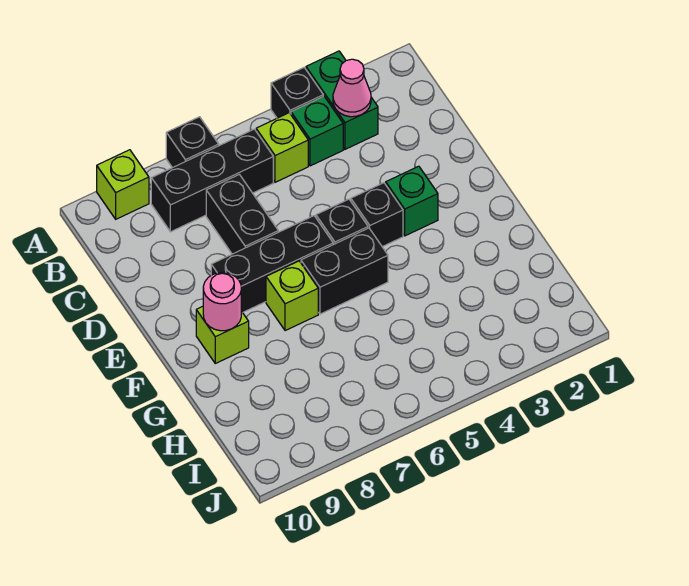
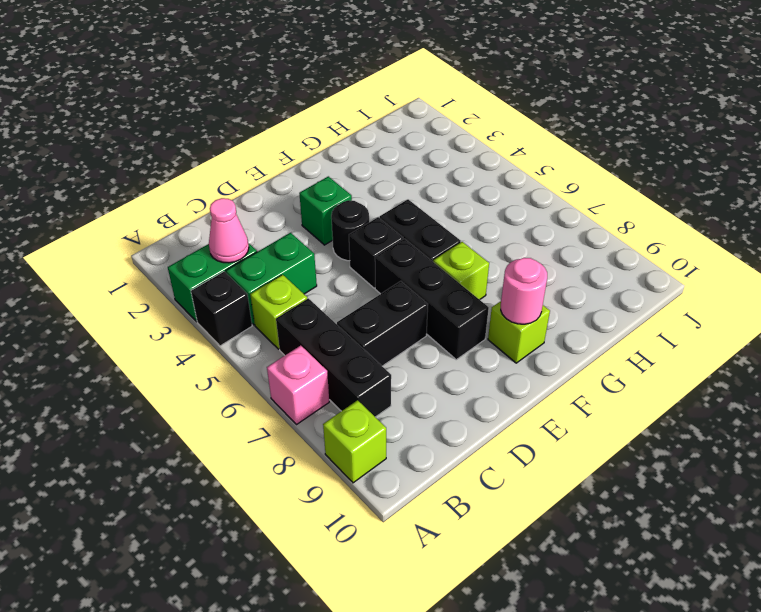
black brick A7 level 1 -> pink brick A7 level 1
green brick B4 level 1 -> green brick B4:C4 level 1
black brick E4 level 1 -> black round brick E4 level 1

